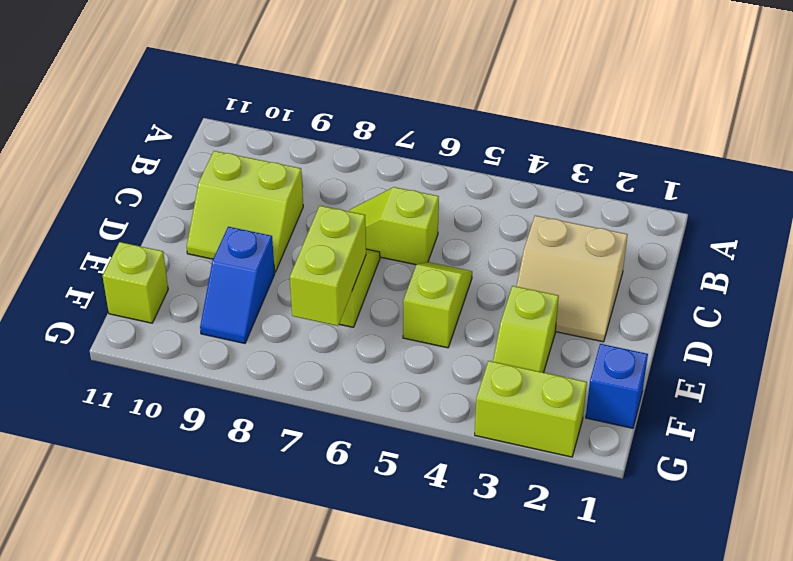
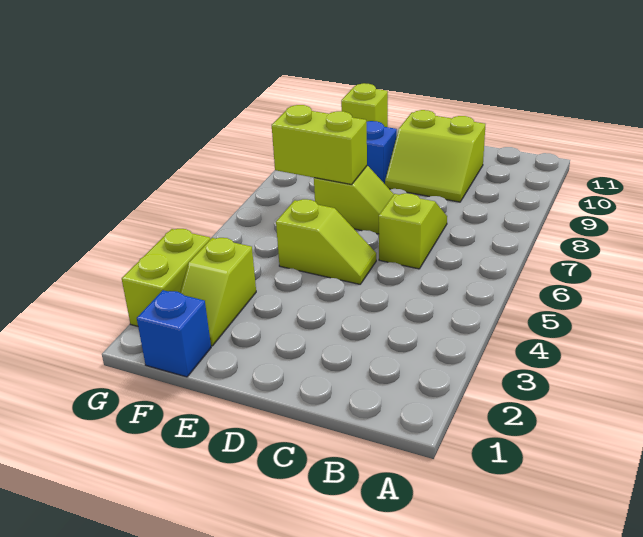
tan slope C2:D3 level 1 top C -> none
lime slope C9:D10 level 1 top C -> lime slope C9:D10 level 1 top 10
lime slope E3:F3 level 1 top E -> lime slope F2:F3 level 1 top 3

